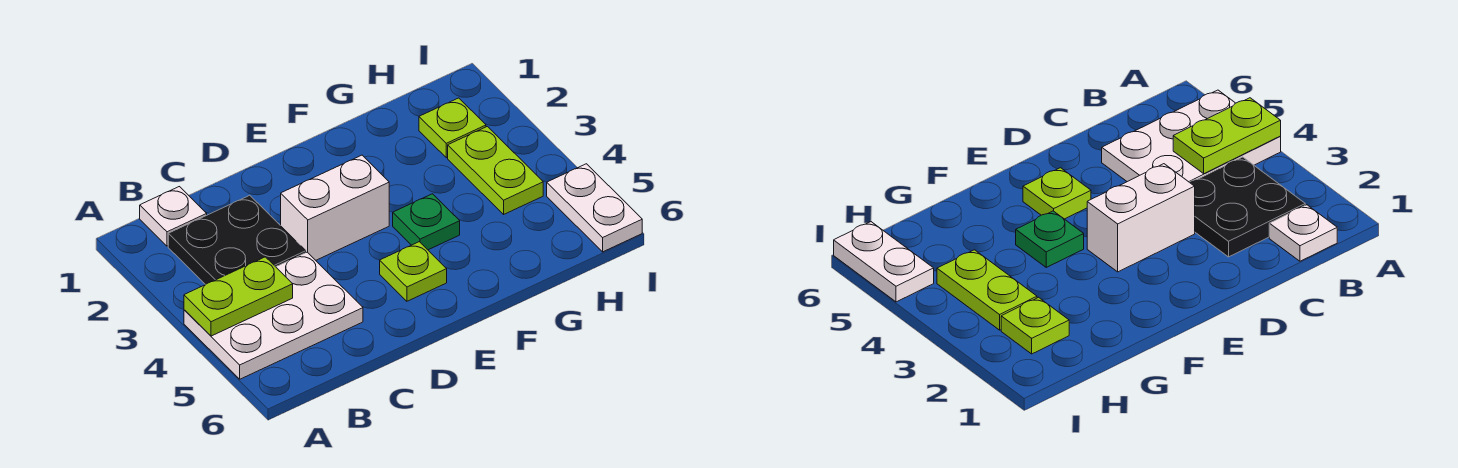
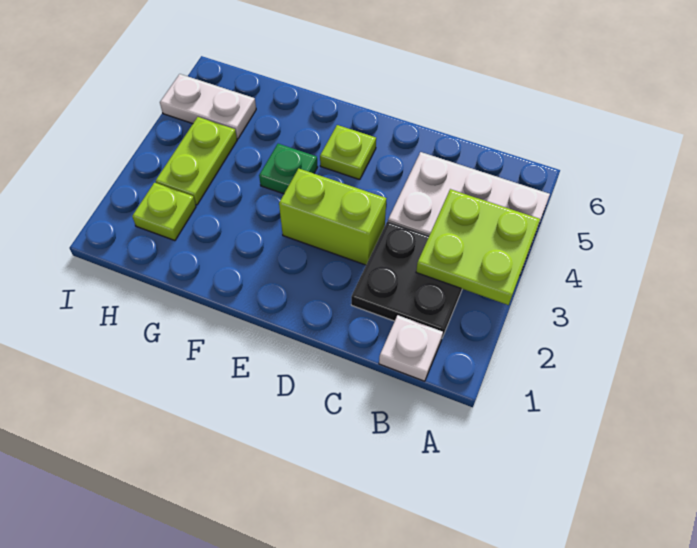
lime plate A4:B4 level 2 -> lime plate A3:B4 level 2
white brick D3:E3 level 1 -> lime brick D3:E3 level 1
white plate I5:I6 level 1 -> white plate H5:I5 level 1

